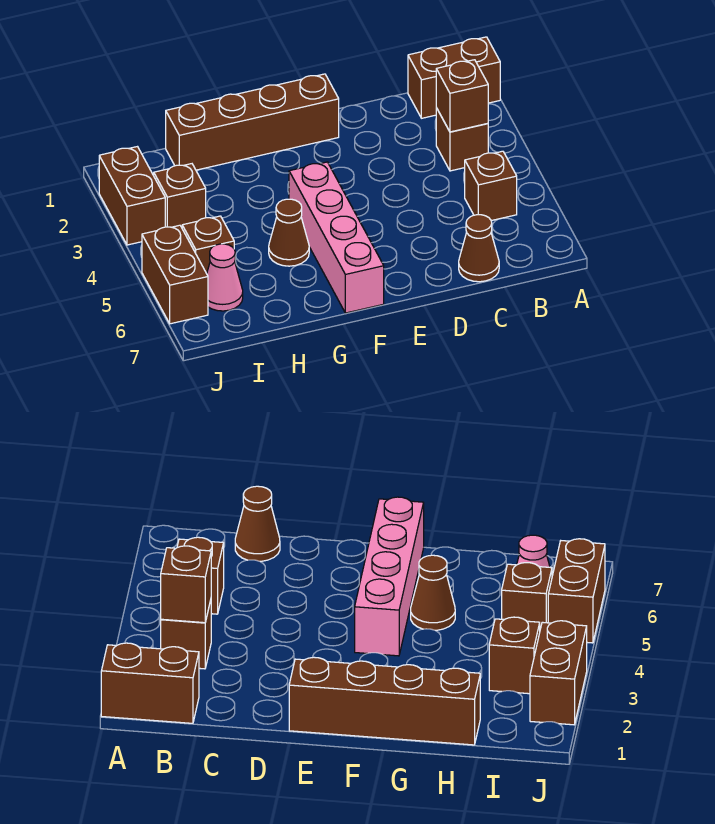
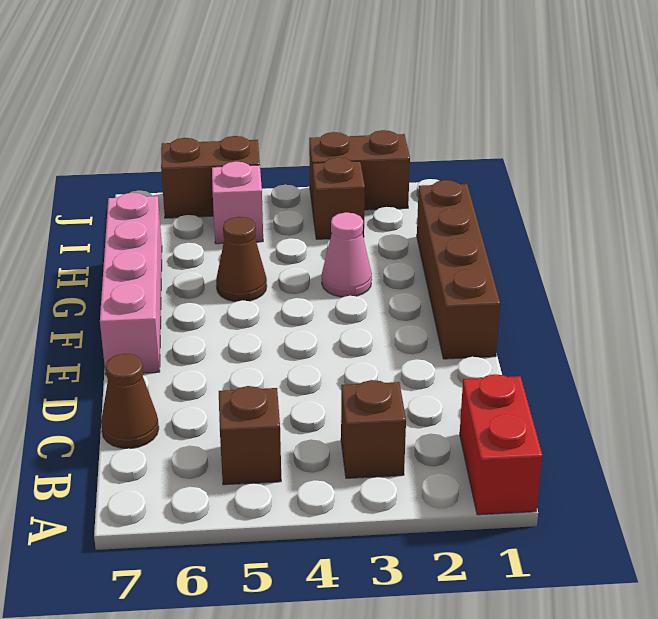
brown brick A1:B1 level 1 -> red brick A1:B1 level 1
brown brick B3 level 2 -> none
pink brick F4:F7 level 1 -> pink brick E7:H7 level 1
brown brick I5 level 1 -> pink brick I5 level 1
pink cone I6 level 1 -> pink cone G3 level 1

